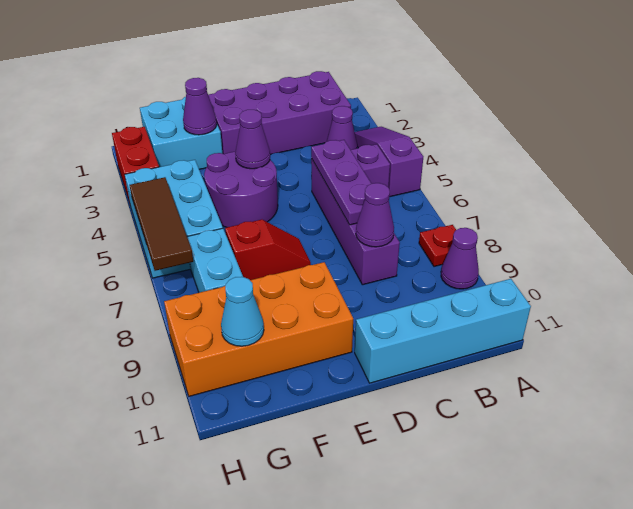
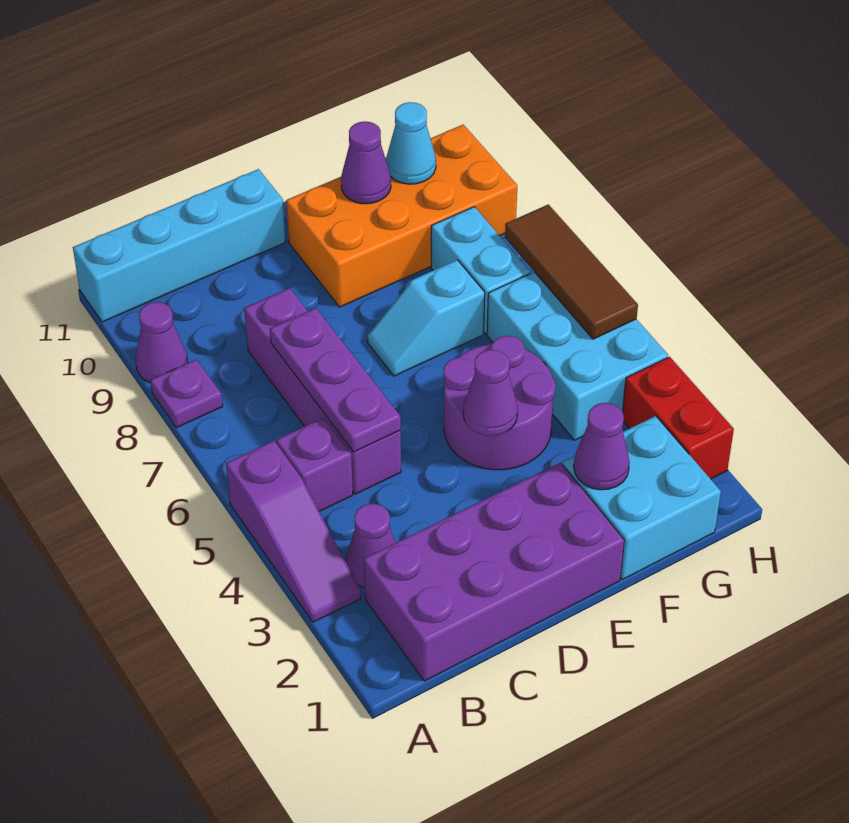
red plate A8 level 1 -> purple plate A8 level 1
purple cone C8 level 2 -> purple cone F10 level 2
red slope E7:F7 level 1 top F -> cyan slope E7:F7 level 1 top F

